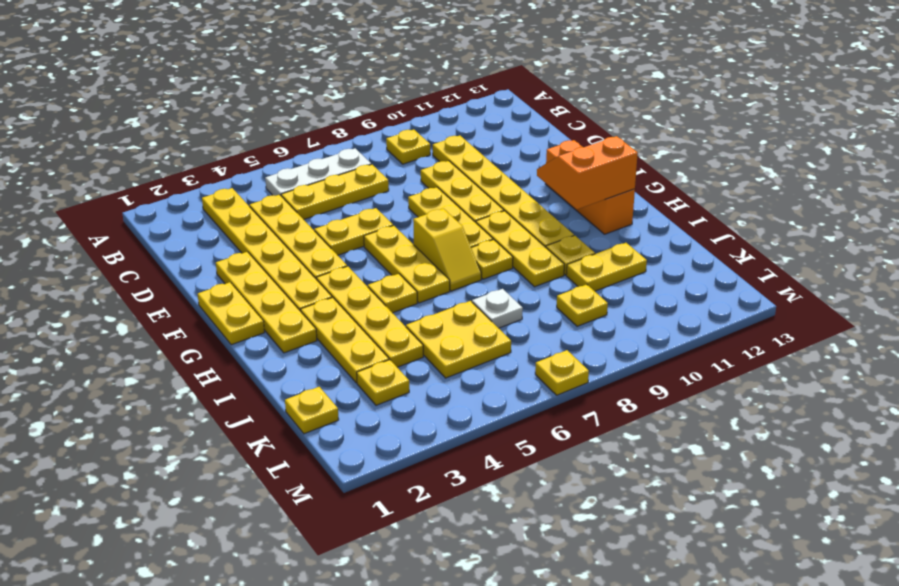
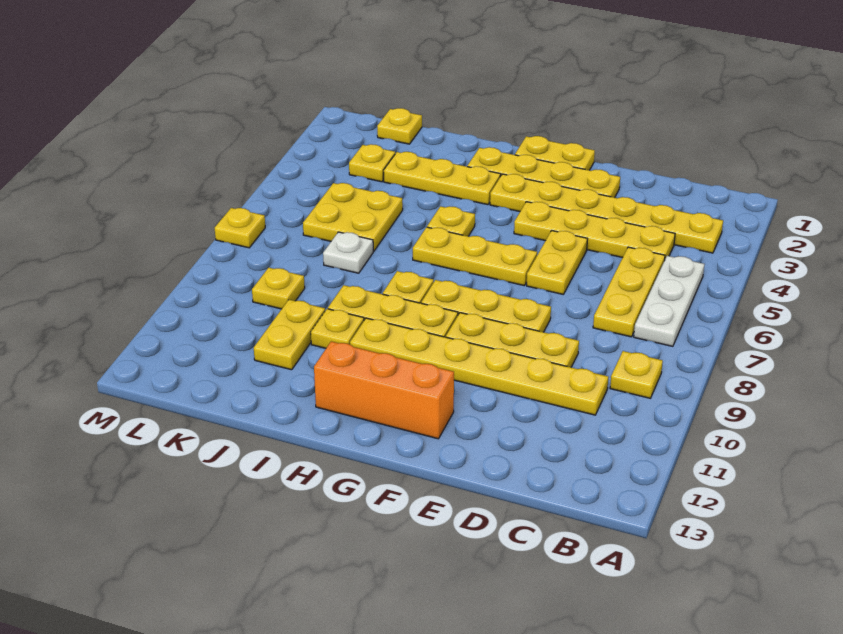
yellow plate G4:J4 level 1 -> none
yellow slope G7:H7 level 1 top G -> none
orange slope G11:H12 level 2 top H -> none

